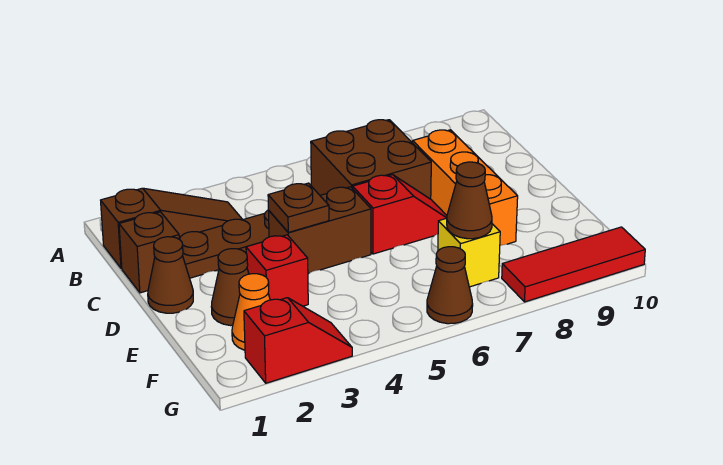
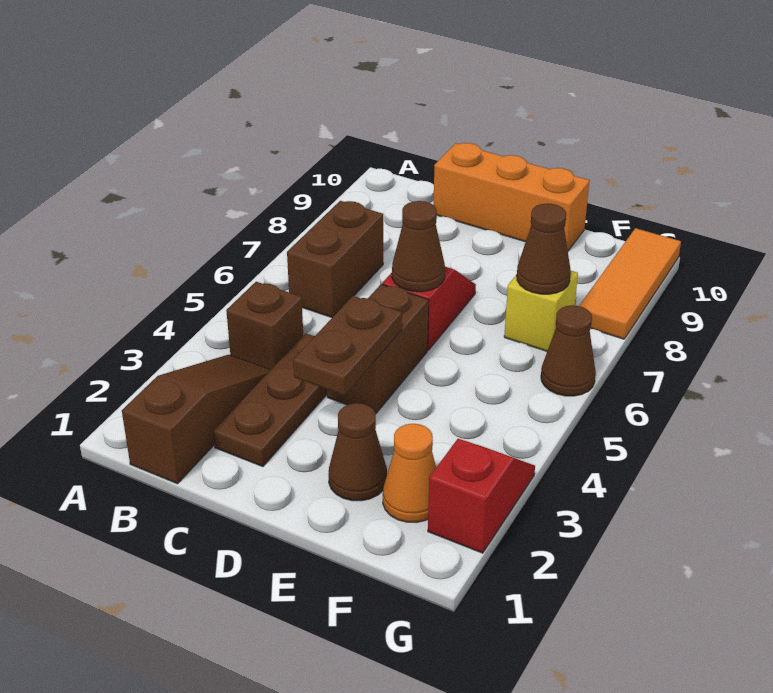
brown brick B6:C7 level 1 -> brown brick B6:B7 level 1
brown brick C1 level 1 -> brown brick B4 level 1
orange brick C8:E8 level 1 -> orange brick C10:E10 level 1
brown cone D1 level 1 -> brown cone D6 level 2
brown plate D4 level 2 -> brown plate D3:D4 level 2
red brick E3 level 1 -> none
red tile G8:G10 level 1 -> orange tile G8:G10 level 1

